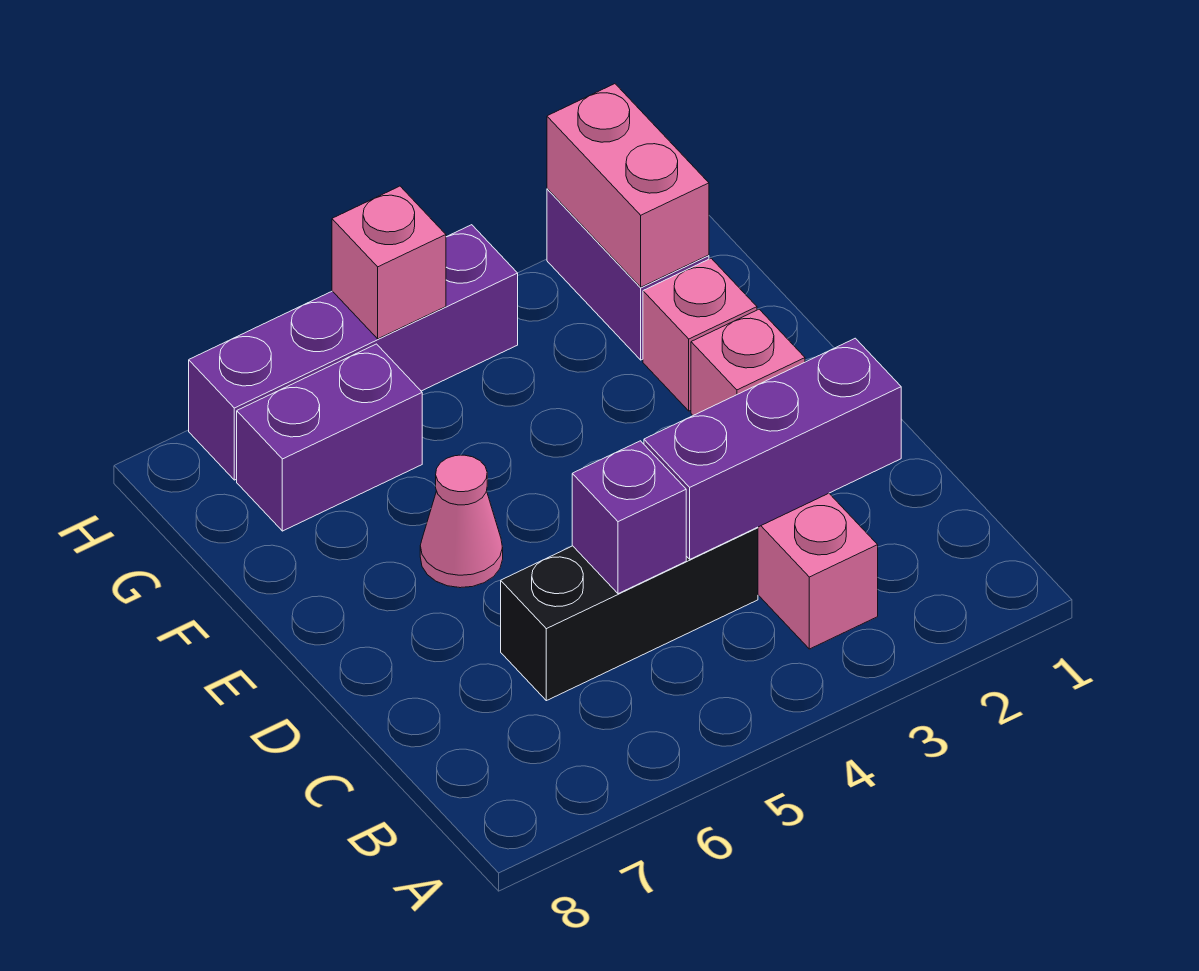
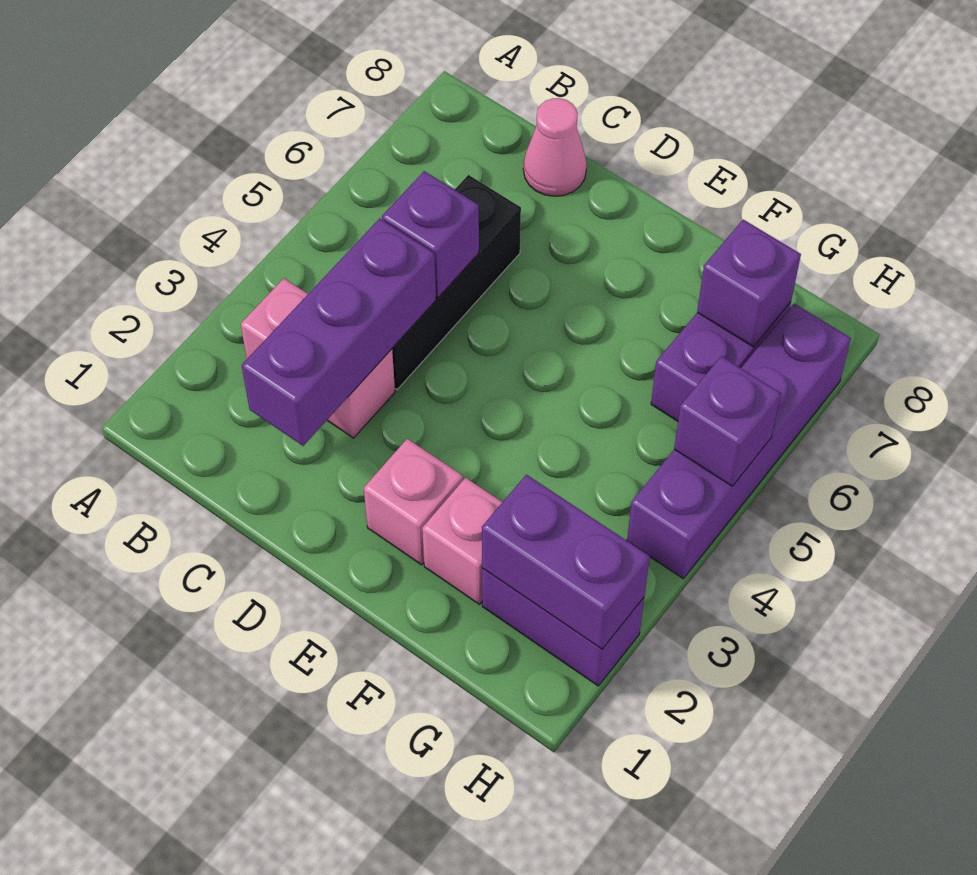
pink cone E6 level 1 -> pink cone C8 level 1
pink brick G2:H2 level 2 -> purple brick G2:H2 level 2
none -> purple brick G7 level 2
pink brick H5 level 2 -> purple brick H5 level 2

